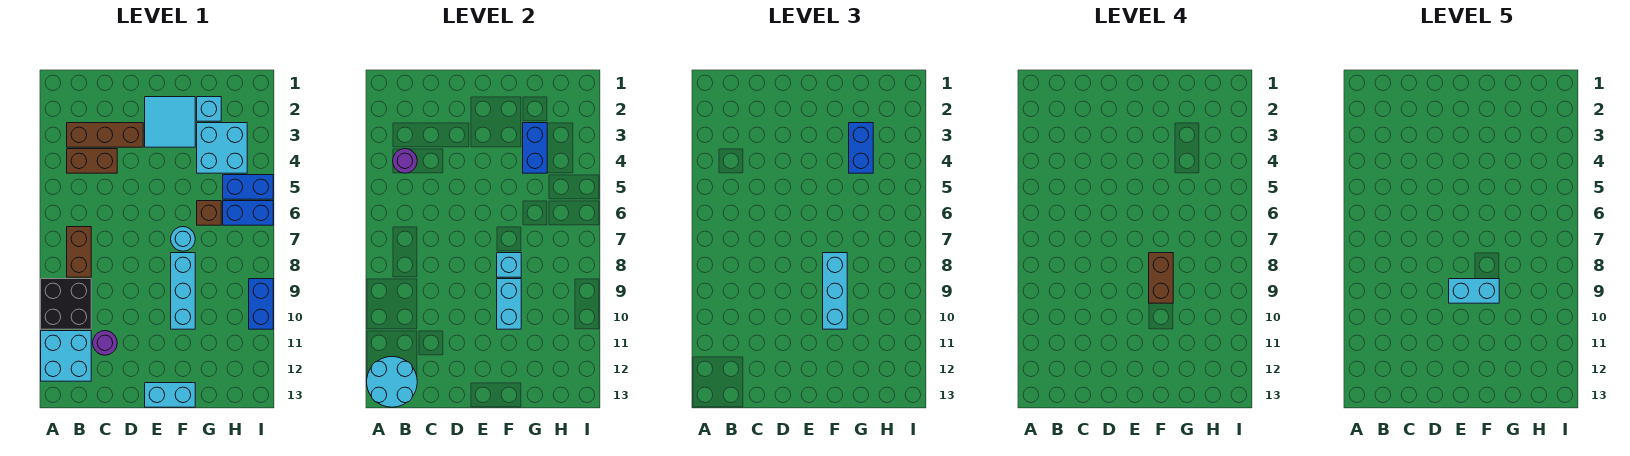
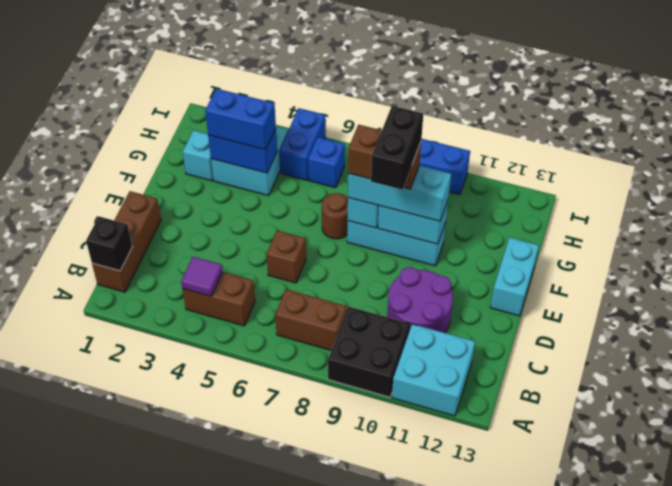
cyan round brick A12:B13 level 2 -> none
none -> black brick B1 level 2
brown brick B3:D3 level 1 -> brown brick B1:D1 level 1
brown brick B4:C4 level 1 -> brown brick B4:B5 level 1
purple round brick B4 level 2 -> purple tile B4 level 2
purple round brick C11 level 1 -> purple round brick C10:D11 level 1
cyan tile E2:F3 level 1 -> none
cyan brick E9:F9 level 5 -> black brick E9:F9 level 5
cyan round brick F7 level 1 -> brown round brick F7 level 1
brown brick G6 level 1 -> brown brick D6 level 1
blue brick H6:I6 level 1 -> blue brick H6 level 1

